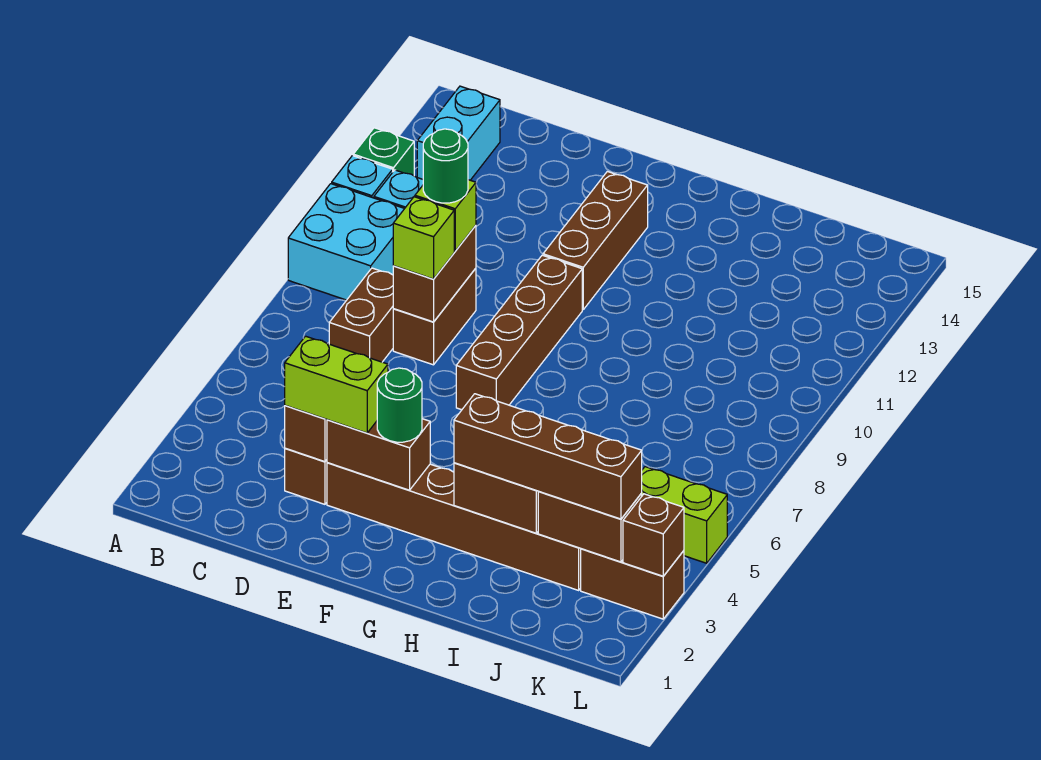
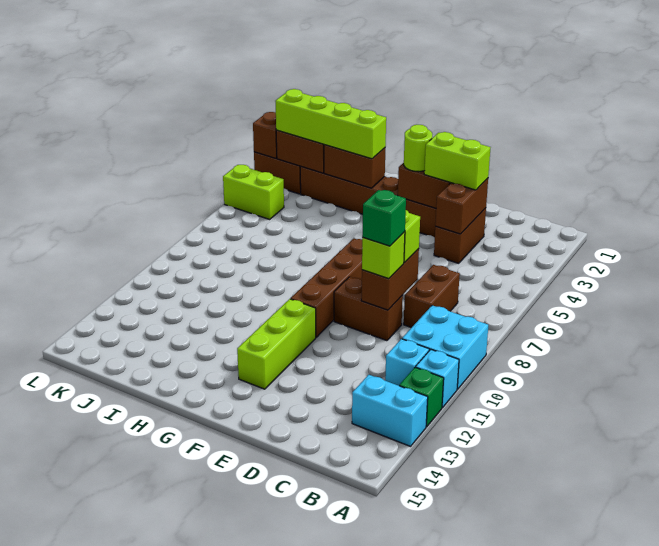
cyan brick B13:B14 level 1 -> cyan brick A13:B13 level 1
brown brick D8:D9 level 1 -> brown brick D9:E9 level 1
green round brick D9 level 4 -> green brick D9 level 4
green round brick F3 level 3 -> lime round brick F3 level 3
brown brick F11:F13 level 1 -> lime brick F11:F13 level 1
brown brick H3:K3 level 3 -> lime brick H3:K3 level 3

